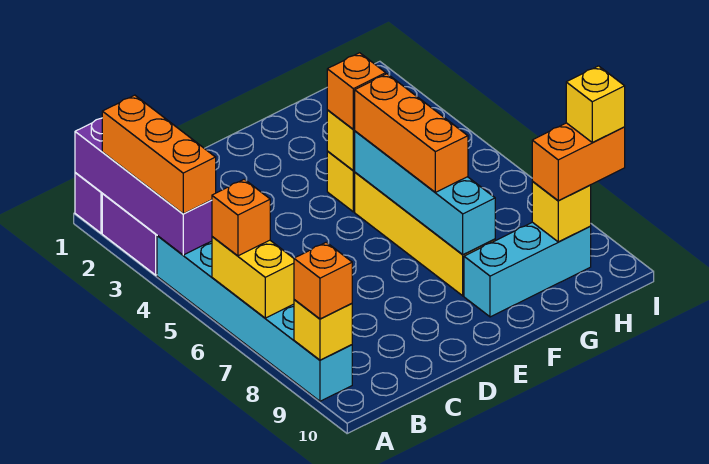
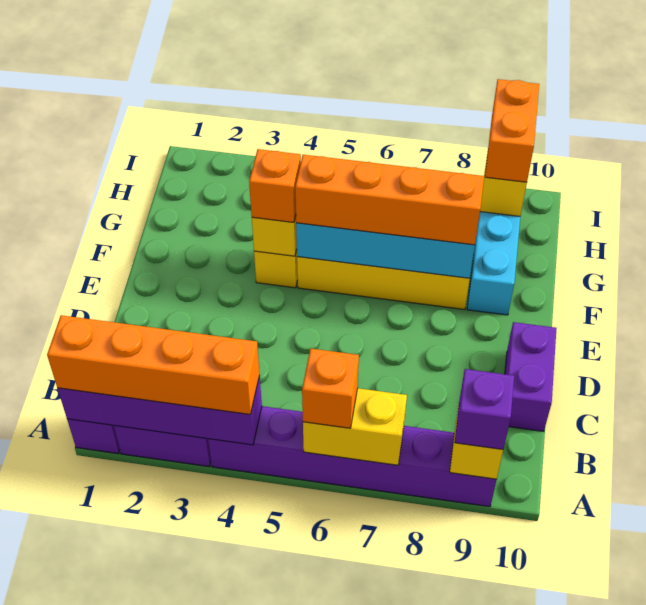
orange brick A2:A4 level 3 -> orange brick A1:A4 level 3
cyan brick A4:A9 level 1 -> purple brick A4:A9 level 1
orange brick A9 level 3 -> purple brick A9 level 3
none -> purple brick C10:D10 level 1
orange brick F5:F7 level 3 -> orange brick F5:F8 level 3
yellow brick I9 level 4 -> none

